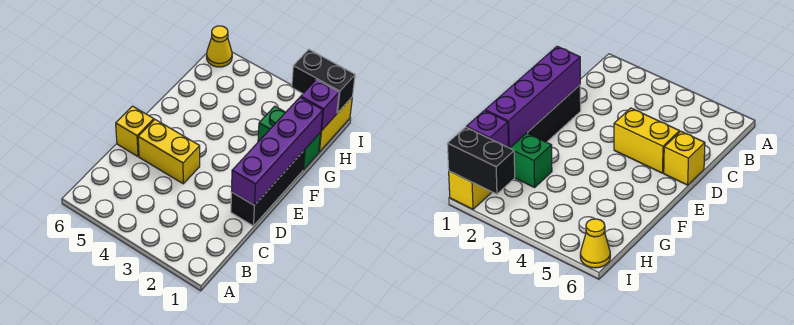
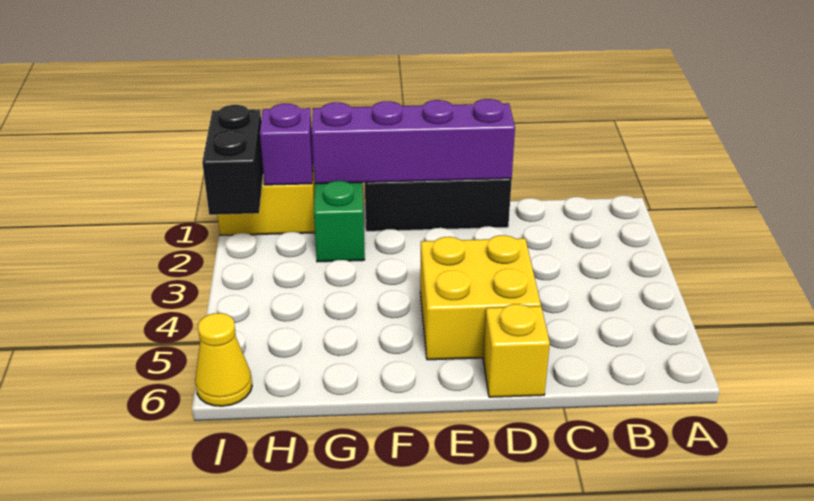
yellow brick D4:D5 level 1 -> yellow brick D4:E5 level 1

